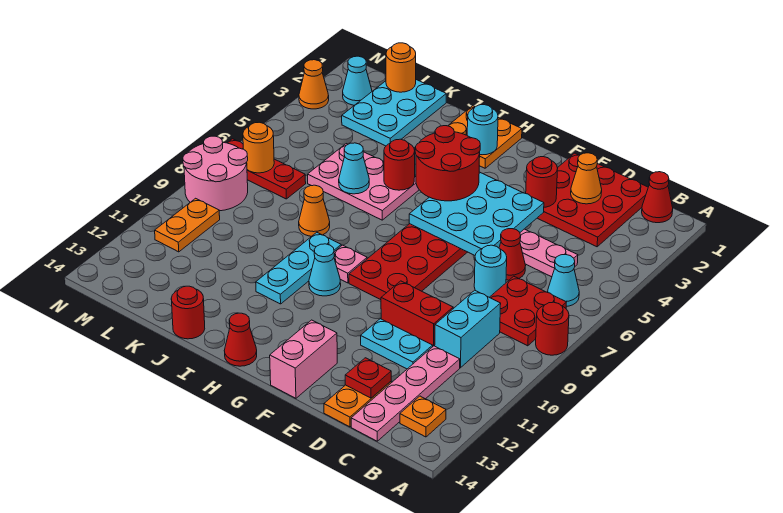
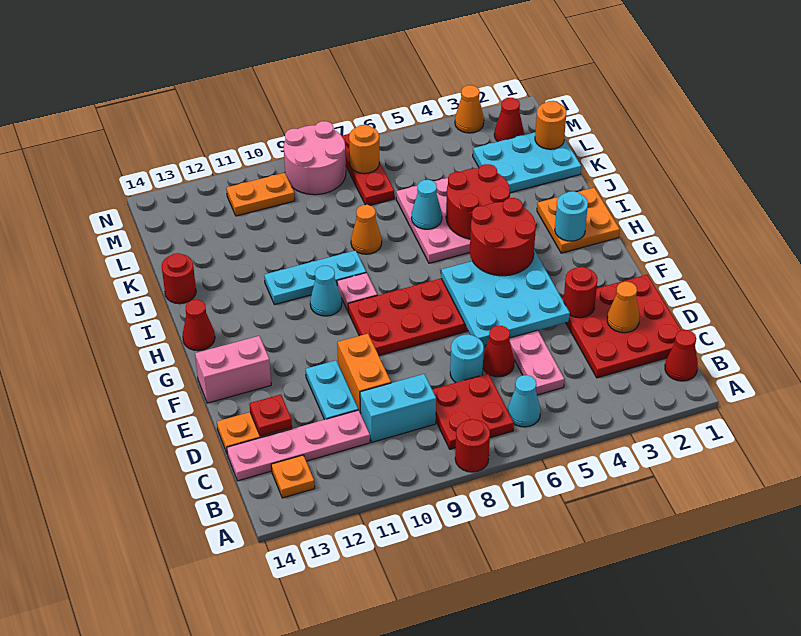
red brick D10:E10 level 1 -> orange brick D10:E10 level 1
red round brick I5 level 2 -> red round brick I4:J5 level 2
cyan cone M2 level 1 -> red cone M2 level 1

